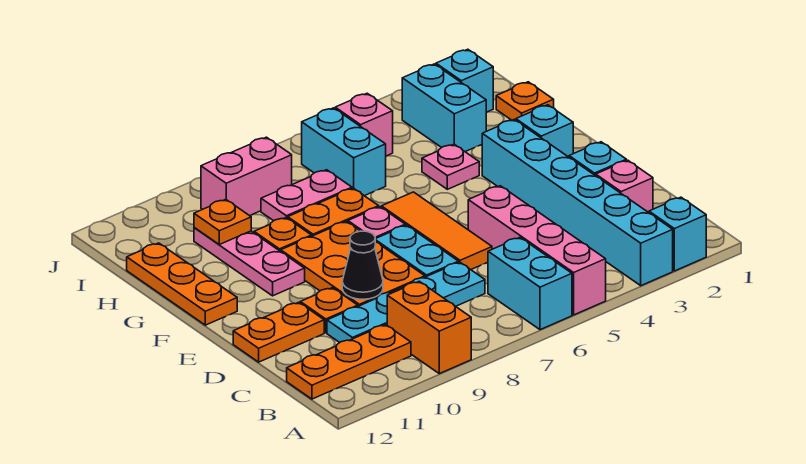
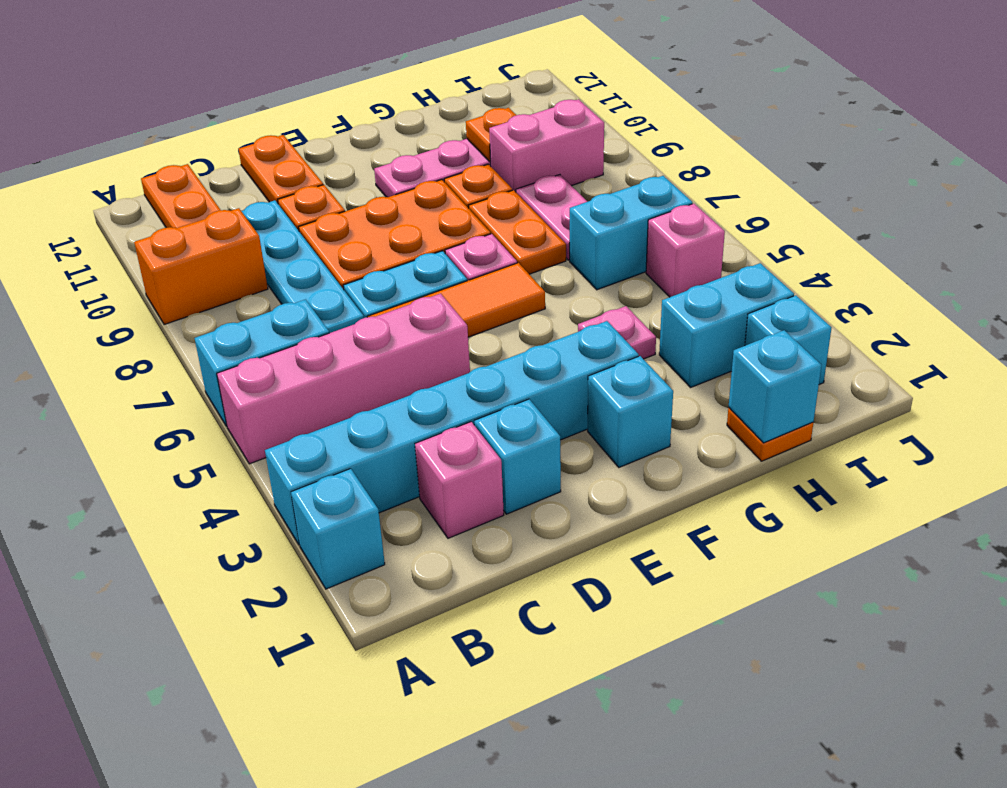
black cone D9 level 2 -> none
orange plate F12:H12 level 1 -> none
none -> cyan brick H1 level 2
pink brick I8:I9 level 1 -> pink brick H9:I9 level 1

